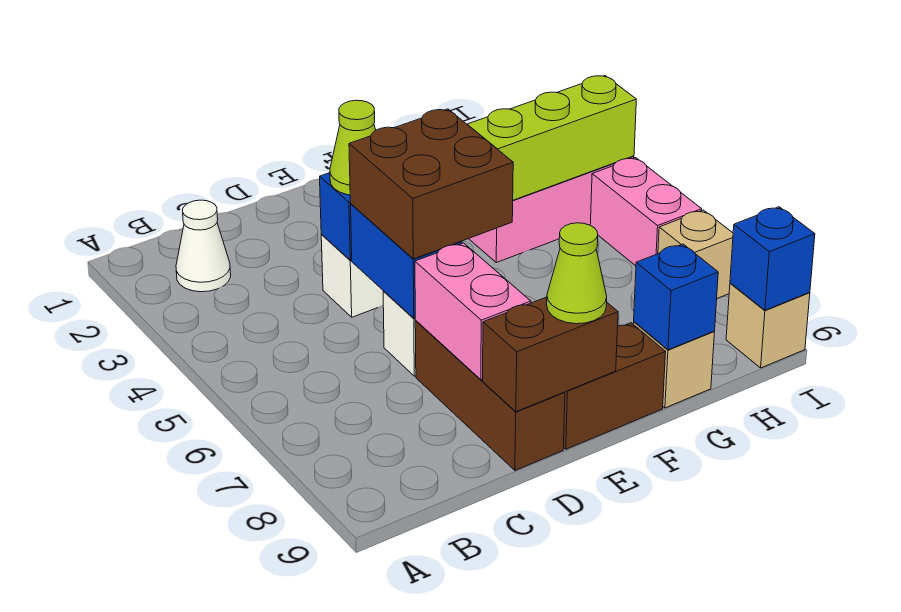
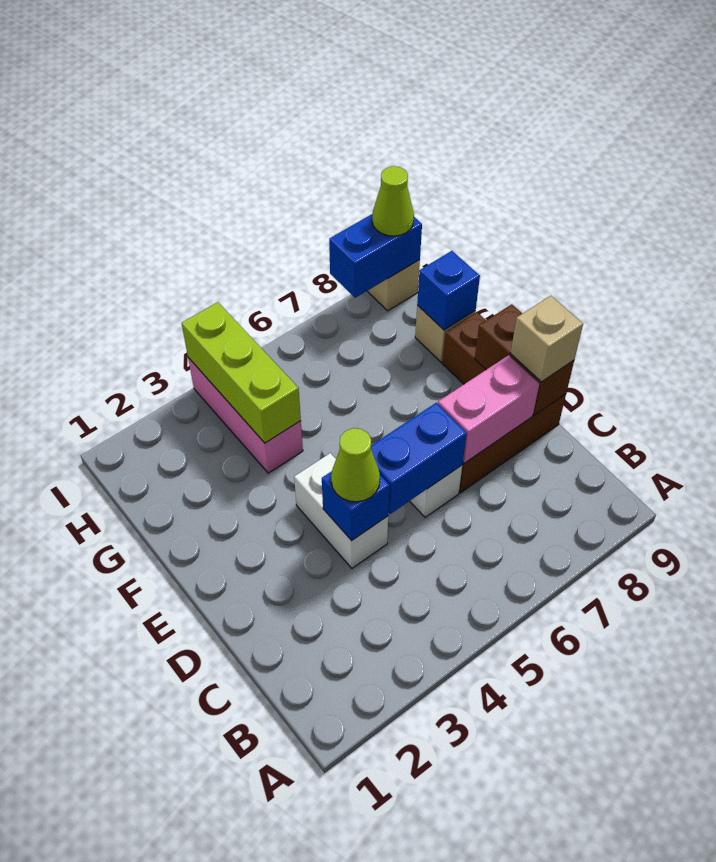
white cone B2 level 1 -> none
brown brick D5:E6 level 3 -> none
lime cone E9 level 3 -> lime cone I9 level 3
pink brick I5:I6 level 1 -> none
tan brick I7 level 1 -> tan brick D9 level 3
blue brick I9 level 2 -> blue brick I8:I9 level 2

